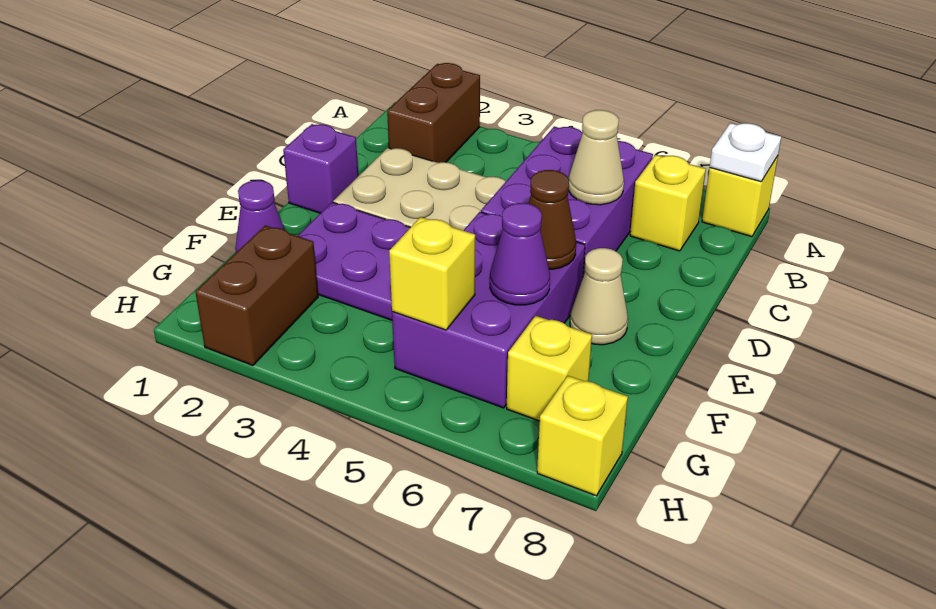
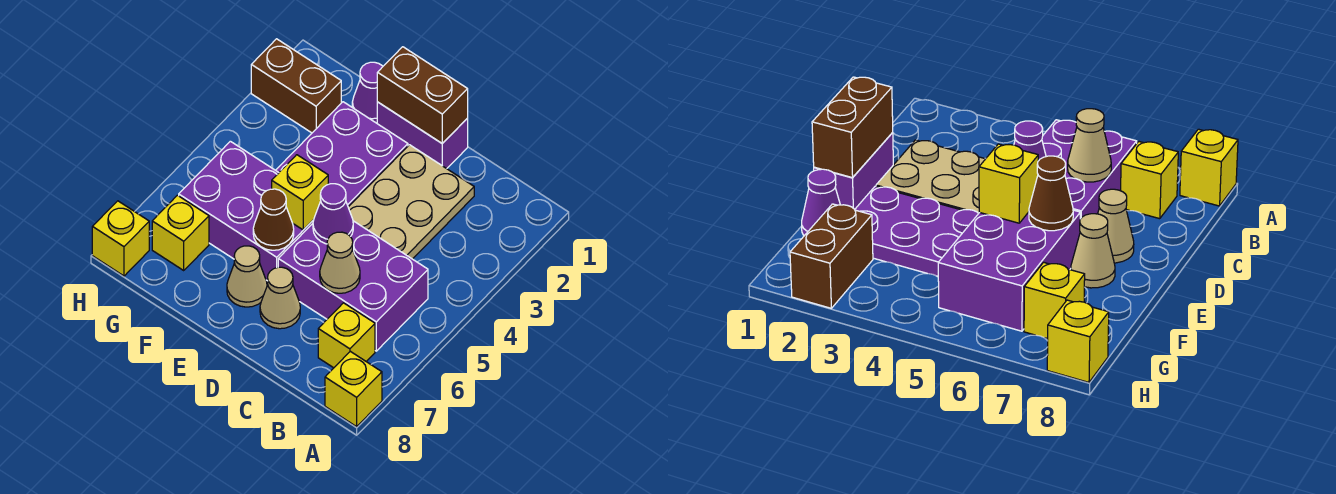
brown brick A2:B2 level 1 -> brown brick D1:E1 level 2
white plate A8 level 2 -> none
purple brick D1 level 1 -> purple brick D1:E1 level 1
none -> tan cone D7 level 1
purple cone F6 level 2 -> purple cone D5 level 2
yellow brick G5 level 2 -> yellow brick E5 level 2

